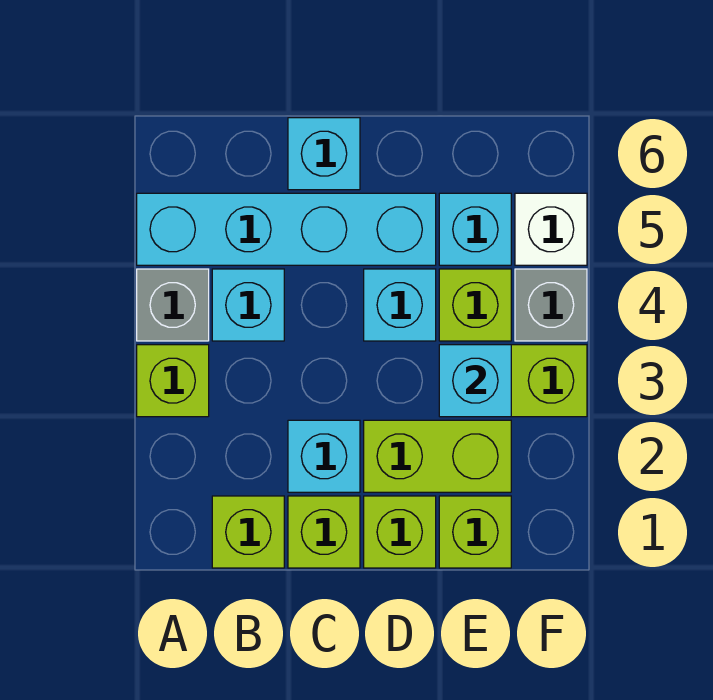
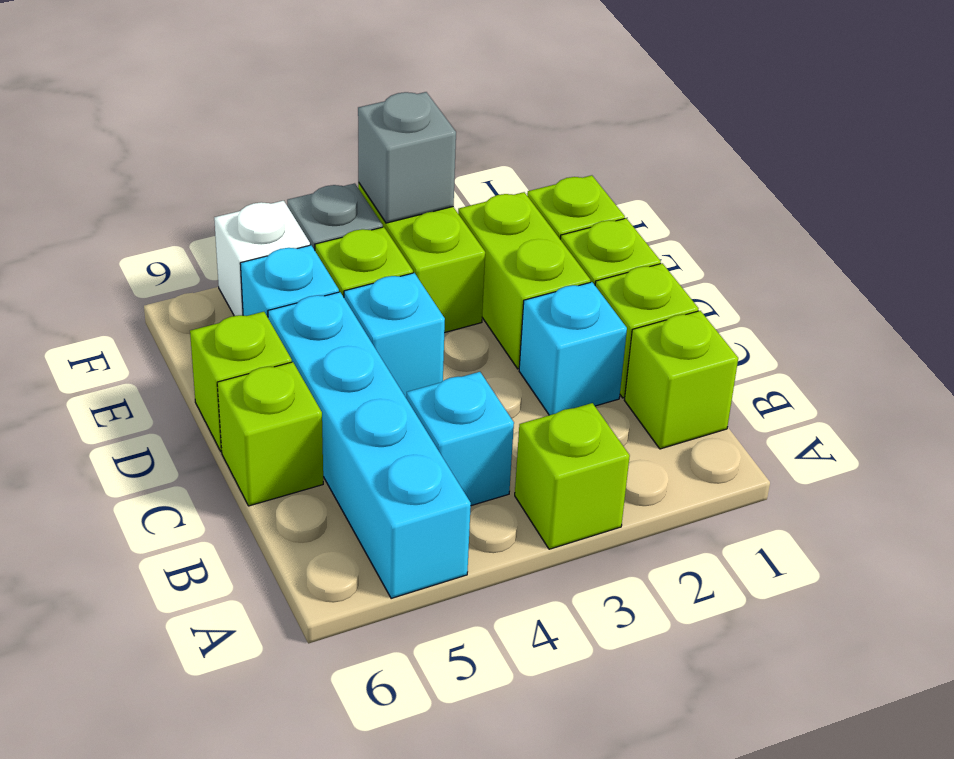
grey brick A4 level 1 -> grey brick F3 level 2
cyan brick C6 level 1 -> lime brick C6 level 1
none -> lime brick D6 level 1
cyan brick E3 level 2 -> none

